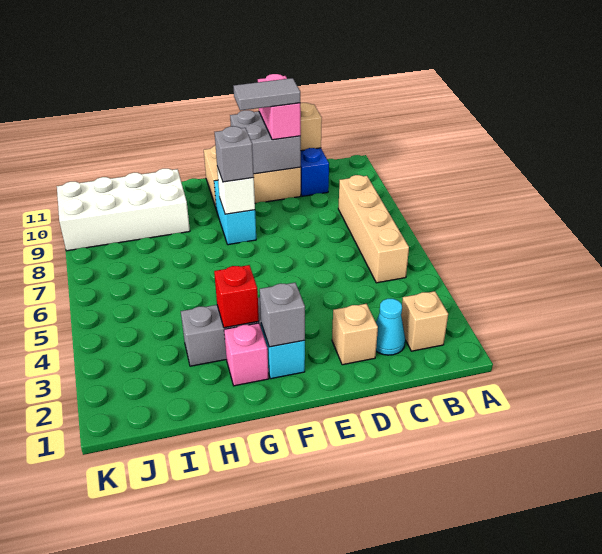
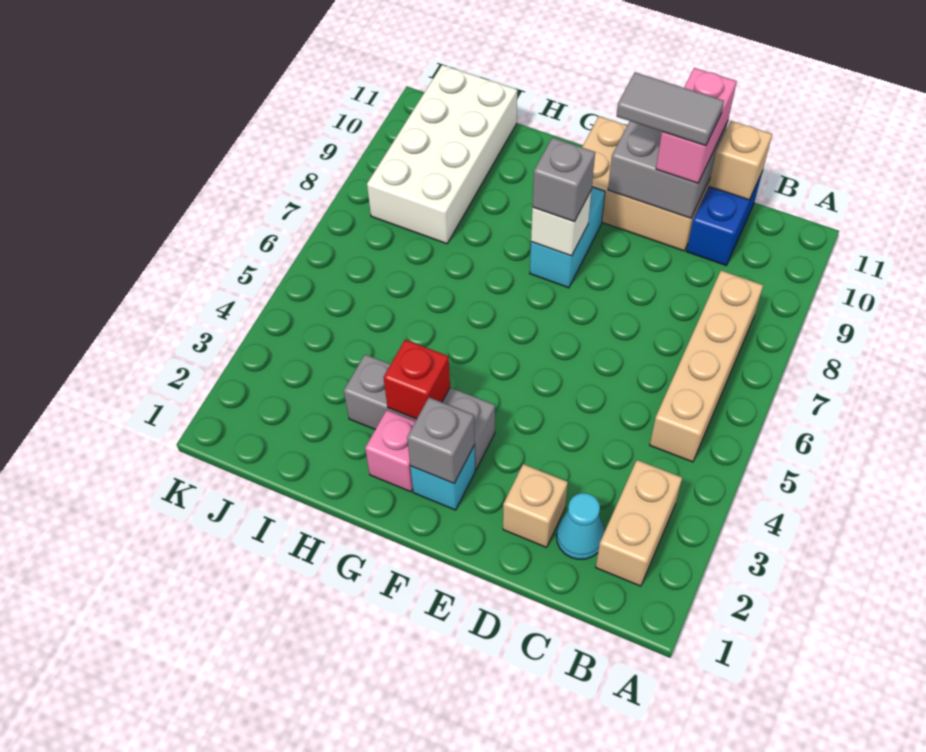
tan brick B2 level 1 -> tan brick B2:B3 level 1
white brick H9:K10 level 1 -> white brick I8:J11 level 1

